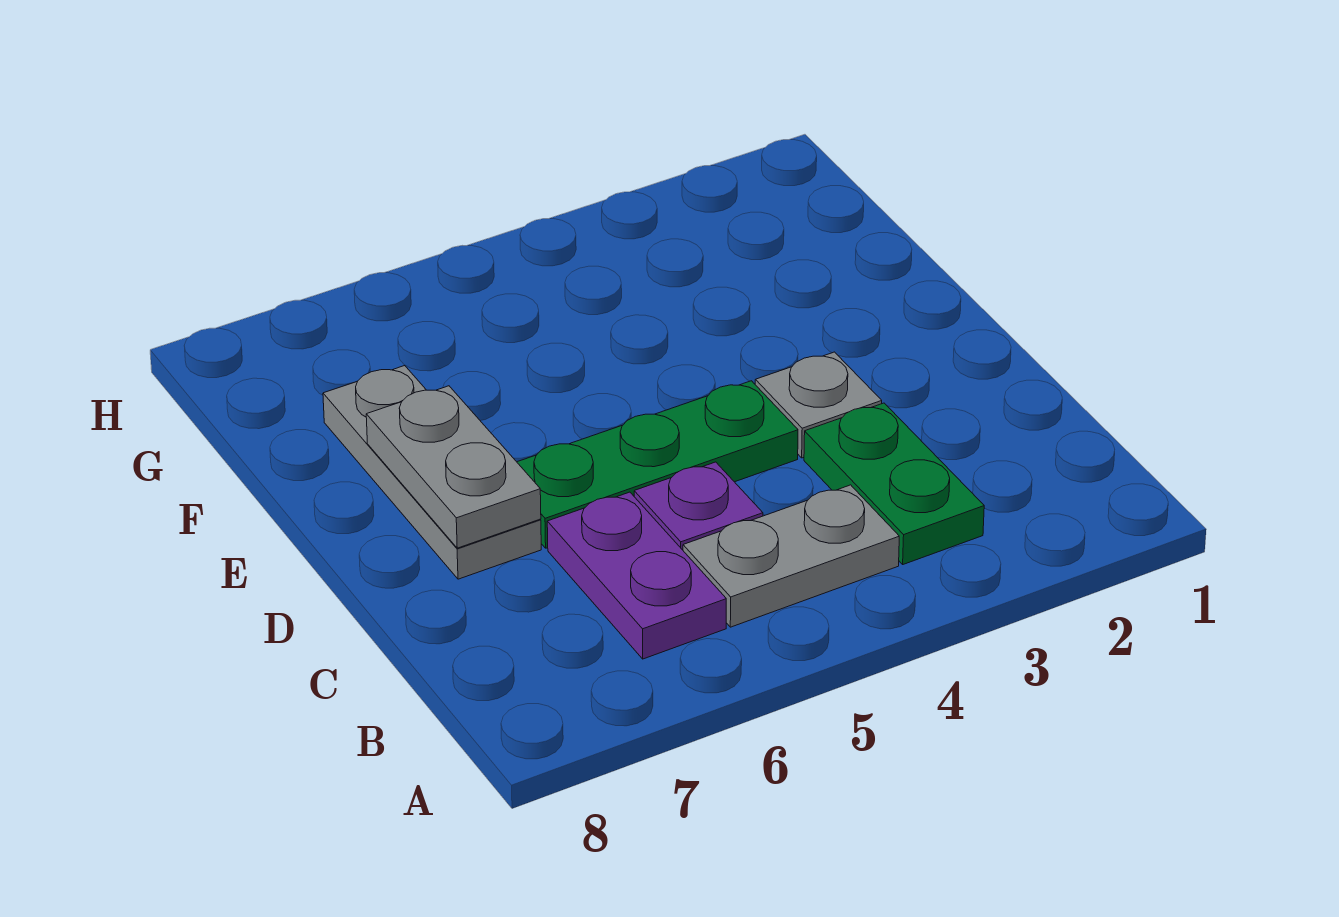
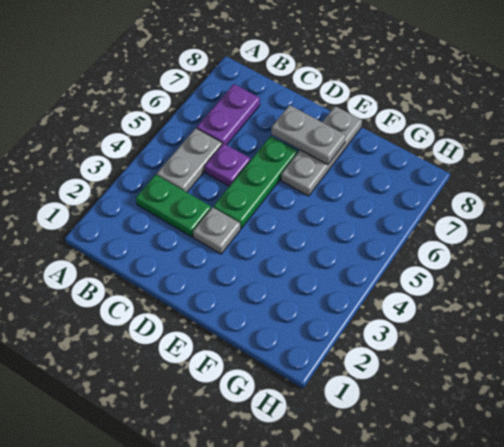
purple plate B6:C6 level 1 -> purple plate B6:B7 level 1
grey plate D7:F7 level 1 -> grey plate E6:E8 level 1

